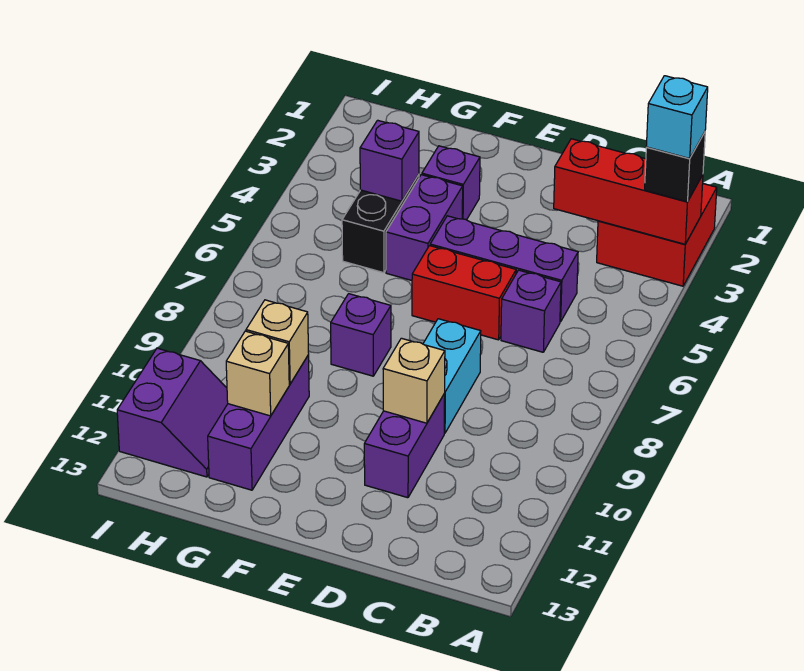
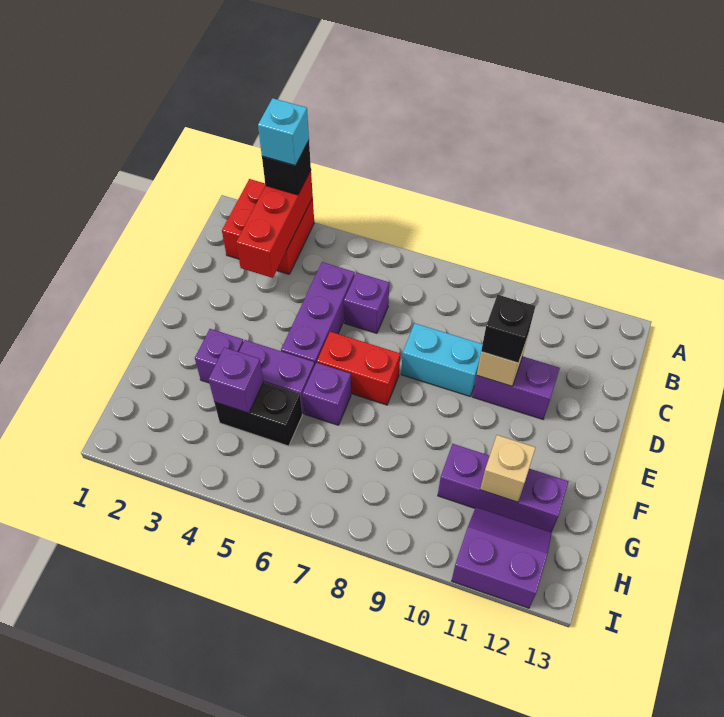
red brick D6:E6 level 1 -> red brick E6:E7 level 1
none -> black brick D10 level 3
purple brick F8 level 1 -> purple brick F6 level 1
tan brick G10 level 2 -> none

